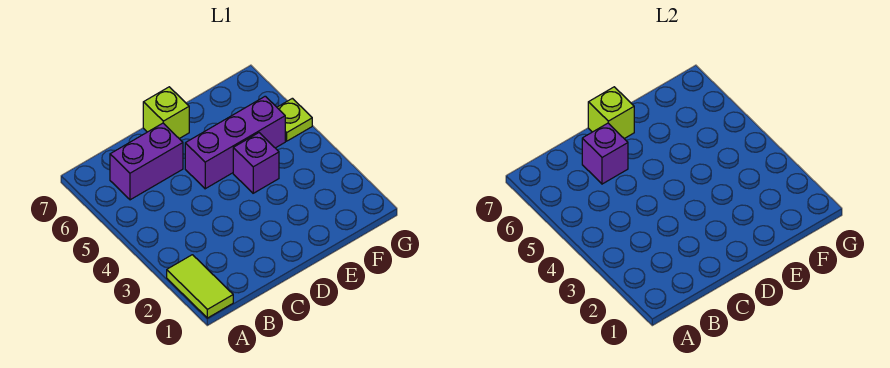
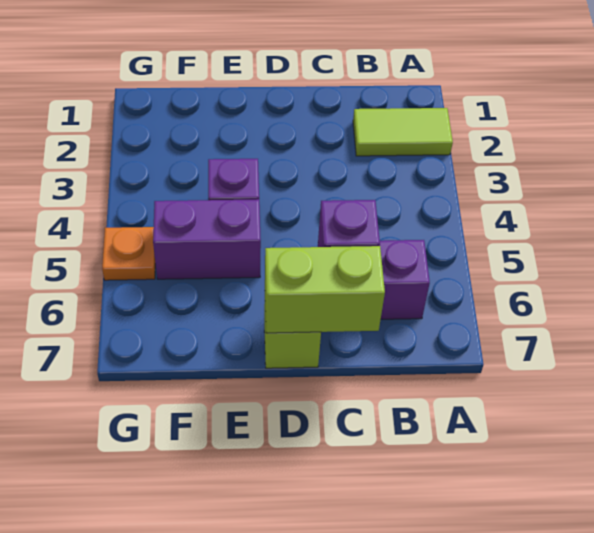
lime tile A1:A2 level 1 -> lime tile A2:B2 level 1
purple brick D5:F5 level 1 -> purple brick E5:F5 level 1
lime brick D7 level 2 -> lime brick C7:D7 level 2
lime plate G5 level 1 -> orange plate G5 level 1

